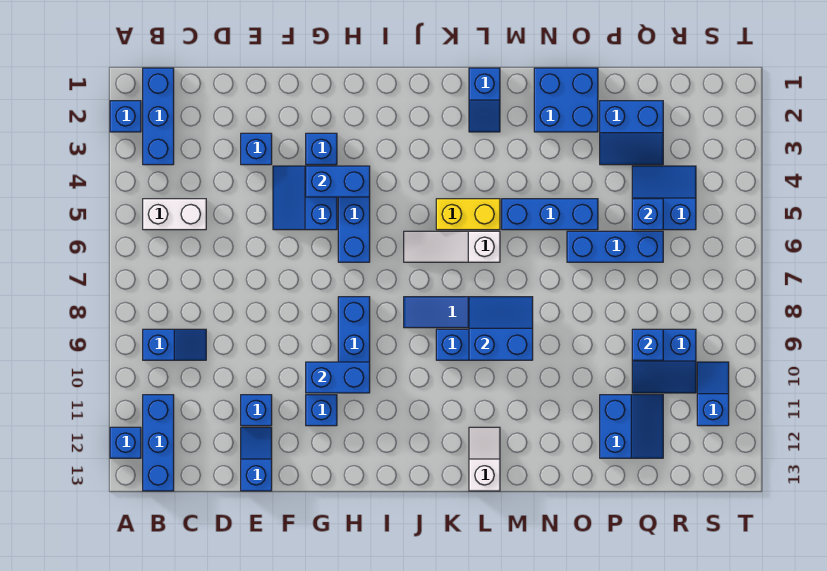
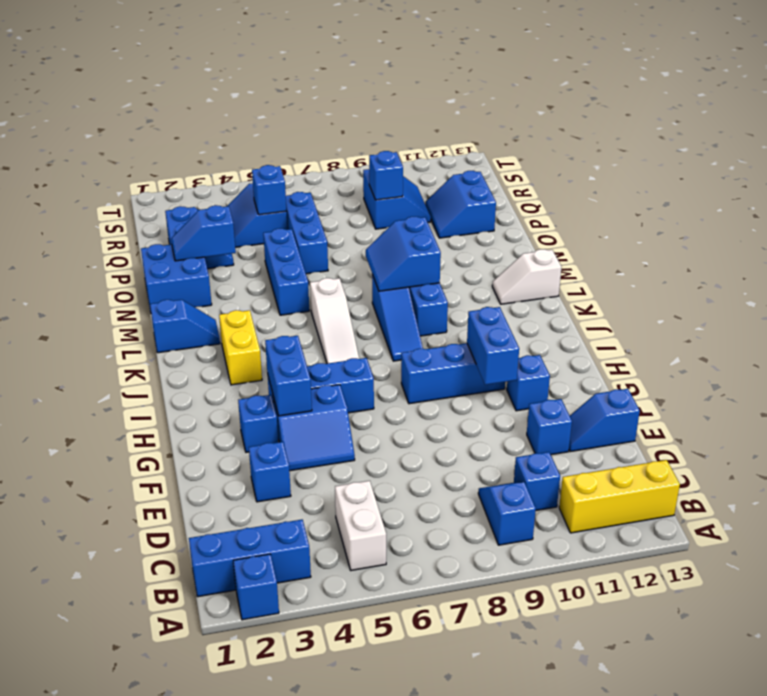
blue brick A12 level 1 -> blue brick C10 level 1
blue brick B11:B13 level 1 -> yellow brick B11:B13 level 1
yellow brick K5:L5 level 1 -> yellow brick J3:K3 level 1
blue slope P11:Q12 level 1 top P -> blue slope P11:Q12 level 1 top 12
blue slope S10:S11 level 1 top 11 -> blue slope O2:O3 level 2 top 3

